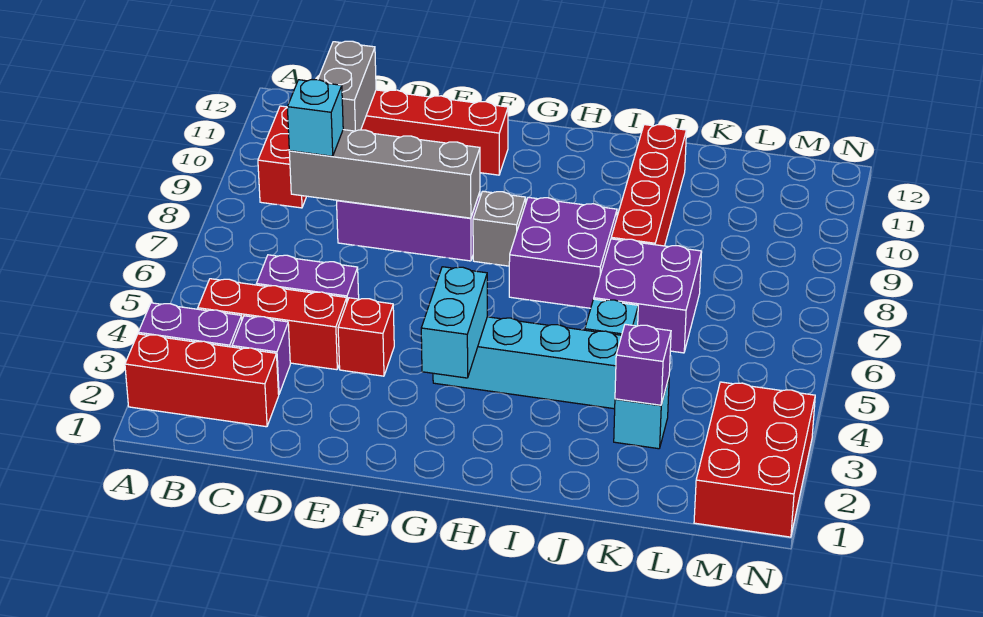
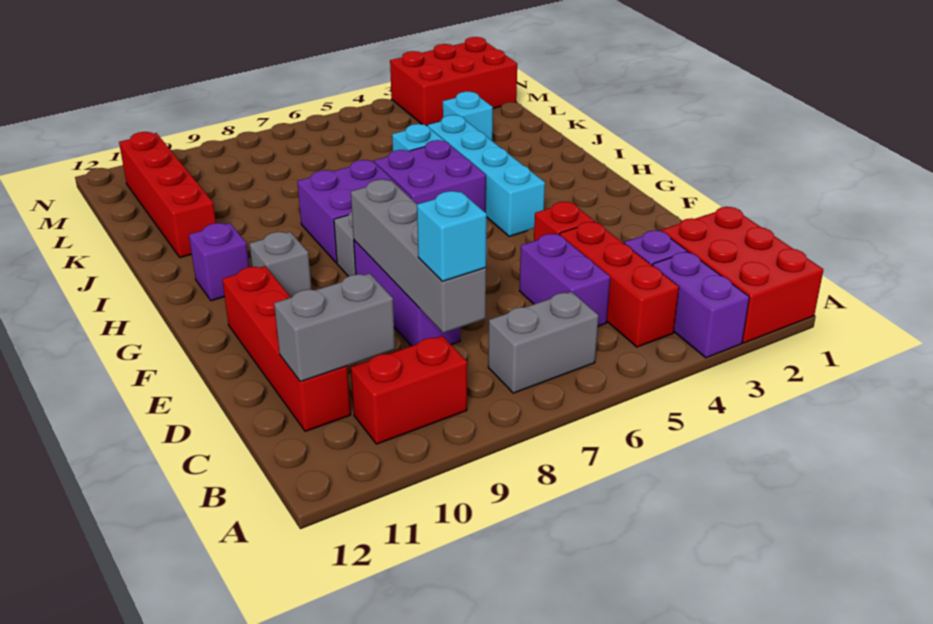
red brick A2:C2 level 1 -> red brick A1:C2 level 1
none -> grey brick B6:B7 level 1
cyan brick G3:G4 level 2 -> none
none -> grey brick G10 level 1
purple brick J6:K7 level 1 -> purple brick H5:I6 level 1
red brick J8:J11 level 1 -> red brick J11:M11 level 1
purple brick K3 level 2 -> purple brick H11 level 1

